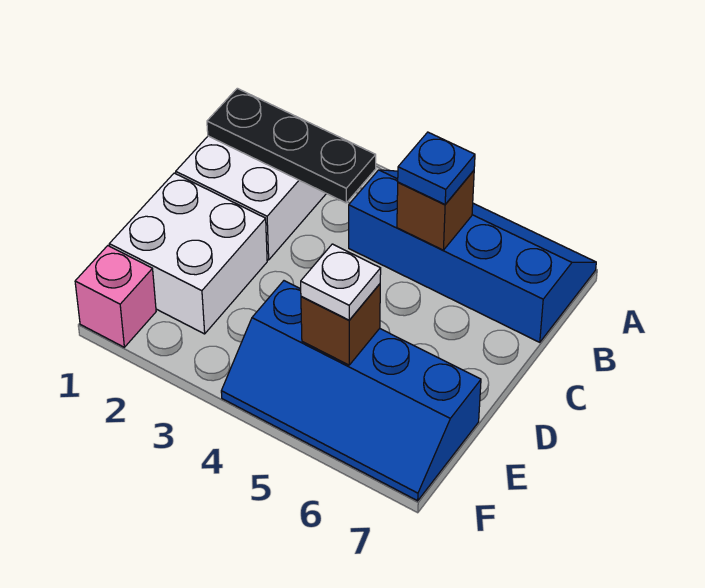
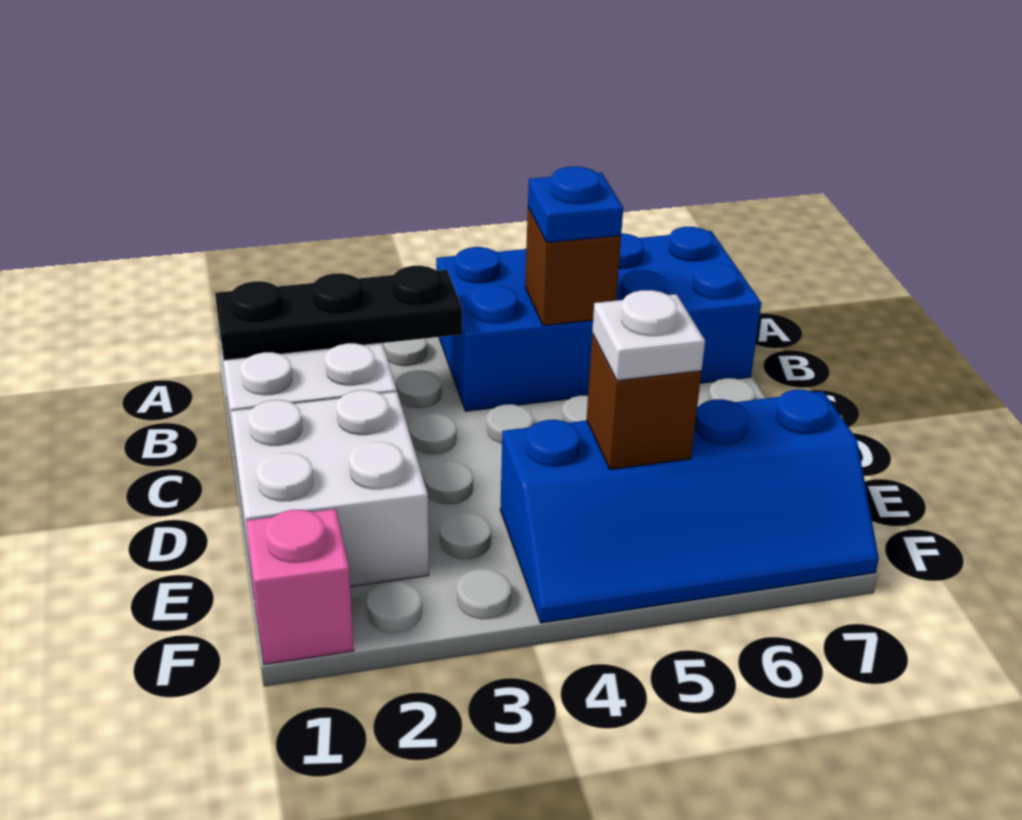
blue slope A4:B7 level 1 top B -> blue brick A4:B7 level 1

